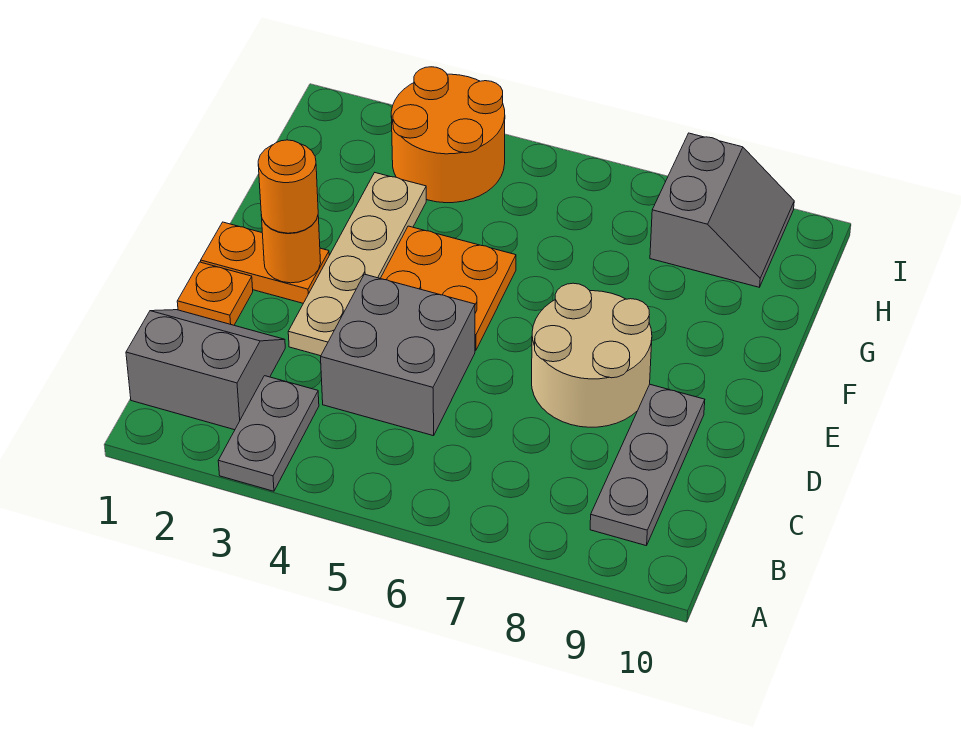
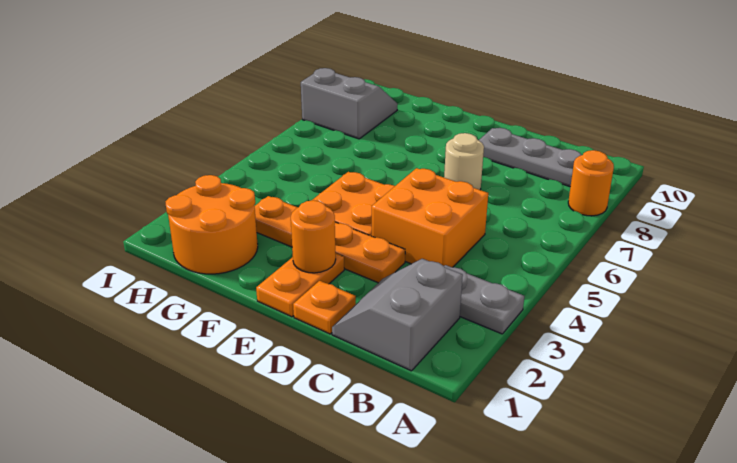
grey brick C4:D5 level 1 -> orange brick C4:D5 level 1
tan plate D3:G3 level 1 -> orange plate D3:G3 level 1
tan round brick D7:E8 level 1 -> tan round brick D7 level 1
orange round brick E2 level 3 -> orange round brick A8 level 1
orange round brick H3:I4 level 1 -> orange round brick G1:H2 level 1

